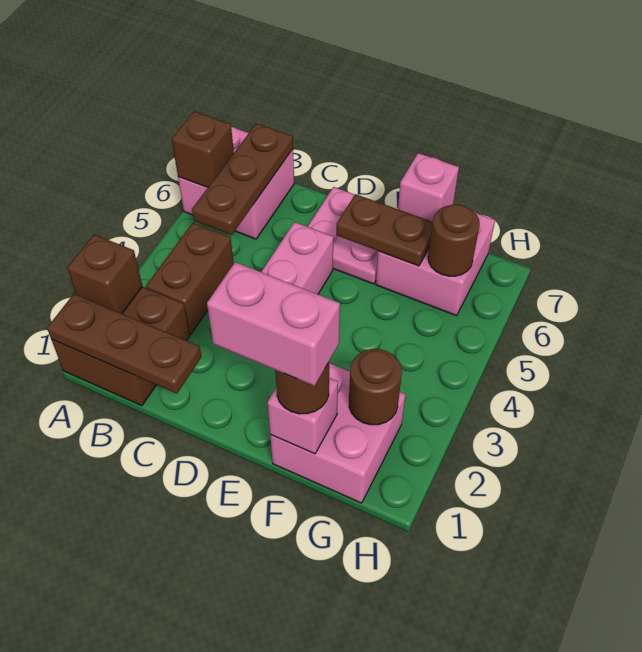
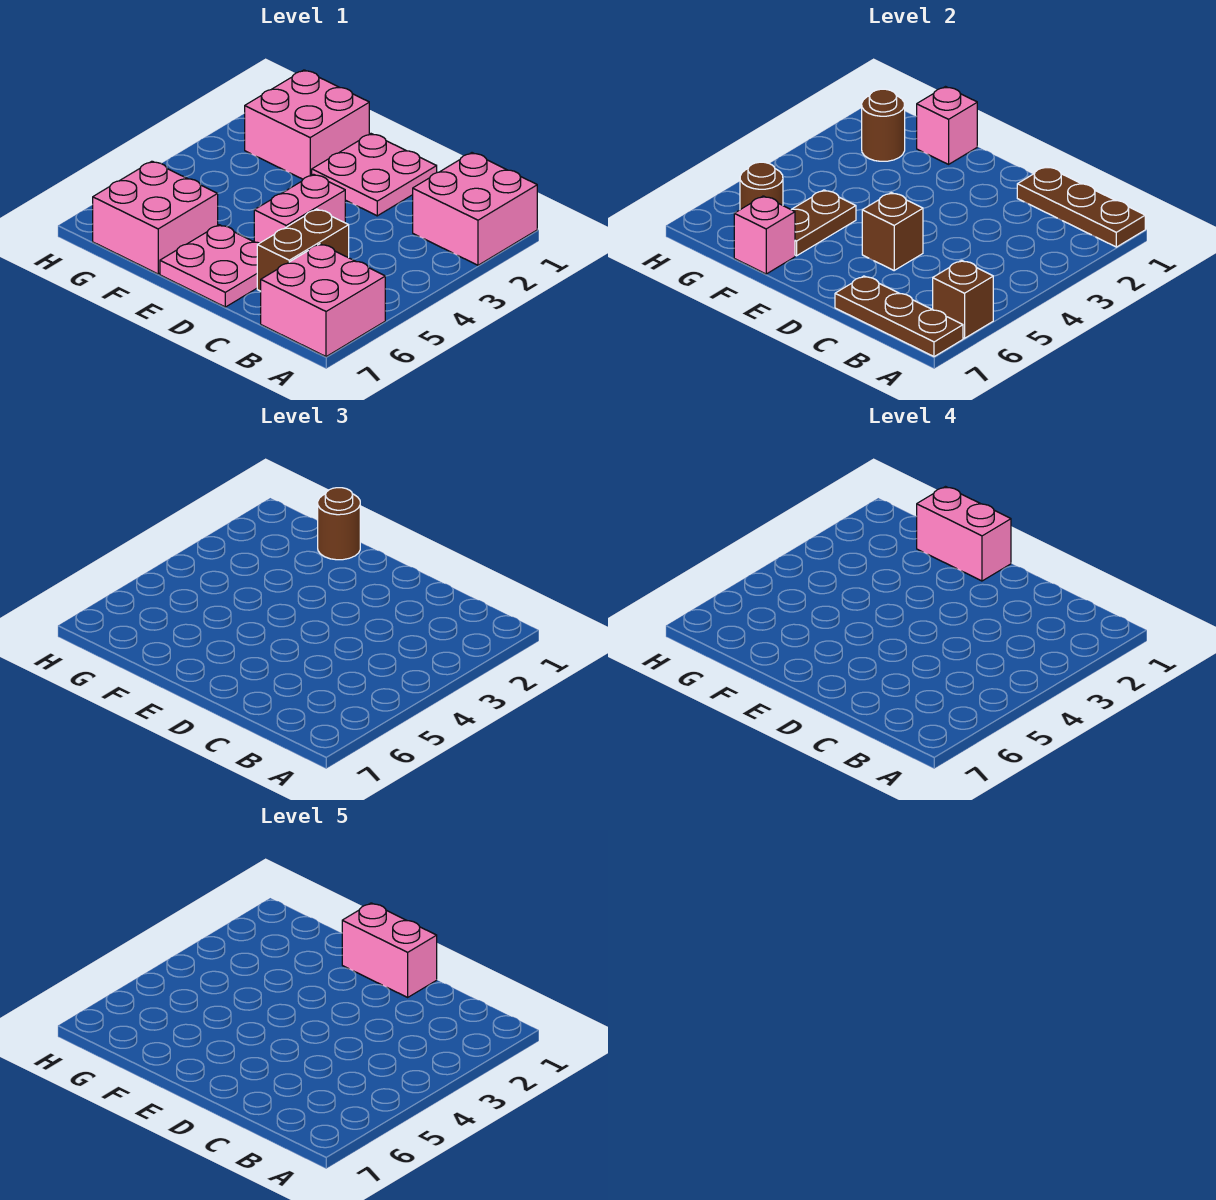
brown brick A1:B2 level 1 -> pink brick A1:B2 level 1
brown brick A2 level 2 -> brown brick D5 level 2
brown brick B3:B4 level 1 -> brown brick C5:C6 level 1
brown plate B5:B7 level 2 -> brown plate A7:C7 level 2
none -> pink plate D1:E2 level 1
none -> pink brick D1:E1 level 5
brown plate E6:F6 level 2 -> brown plate F5:F6 level 2

